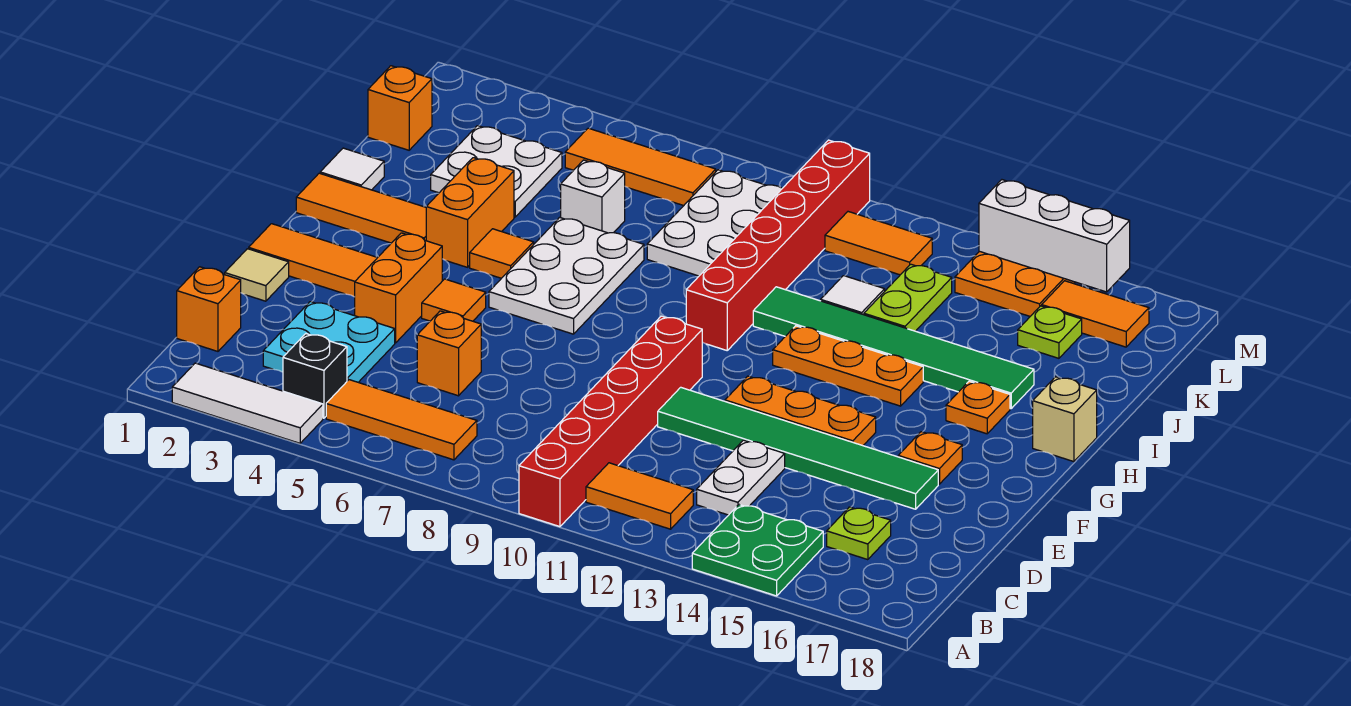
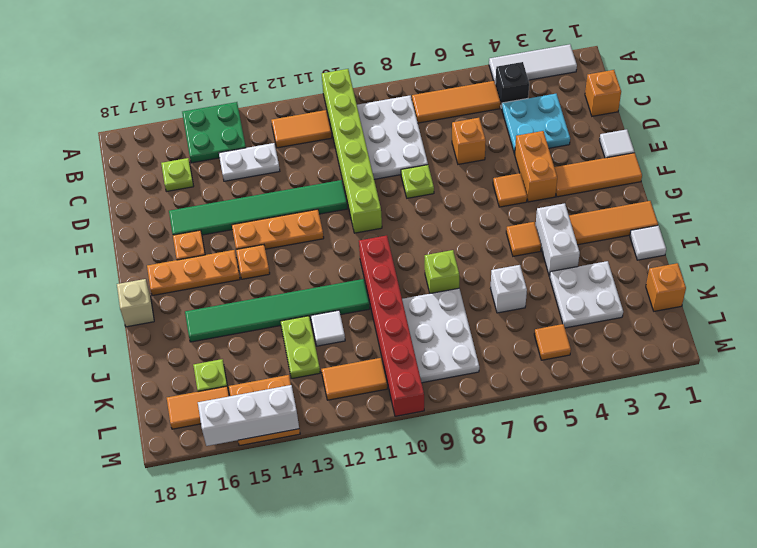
red brick A10:F10 level 1 -> lime brick A10:F10 level 1
white plate C13:D13 level 1 -> white plate C13:C14 level 1
tan tile E1 level 1 -> white tile E1 level 1
none -> lime plate E8 level 1
white plate G6:I7 level 1 -> white plate B8:D9 level 1
orange brick H4:I4 level 1 -> white brick H4:I4 level 1
orange plate H12:H14 level 1 -> orange plate G15:G17 level 1
orange plate H16 level 1 -> orange plate G14 level 1
none -> lime brick I8 level 1
orange tile L5:L7 level 1 -> orange tile L5 level 1

